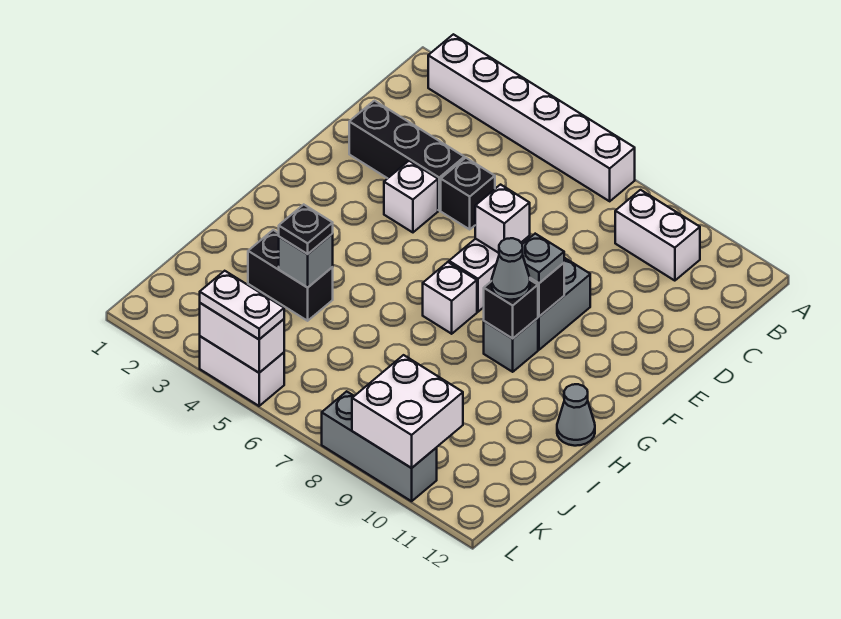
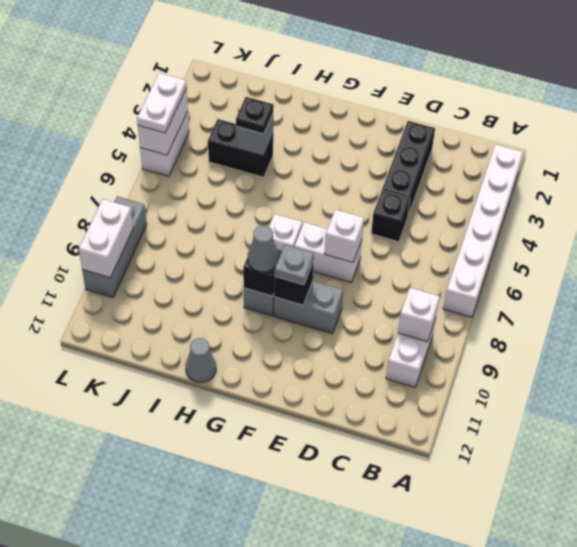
white brick E4 level 1 -> white brick B9 level 2
black brick I3:I4 level 1 -> black brick I4:J4 level 1
white brick K9:L10 level 2 -> white brick L9:L10 level 2

